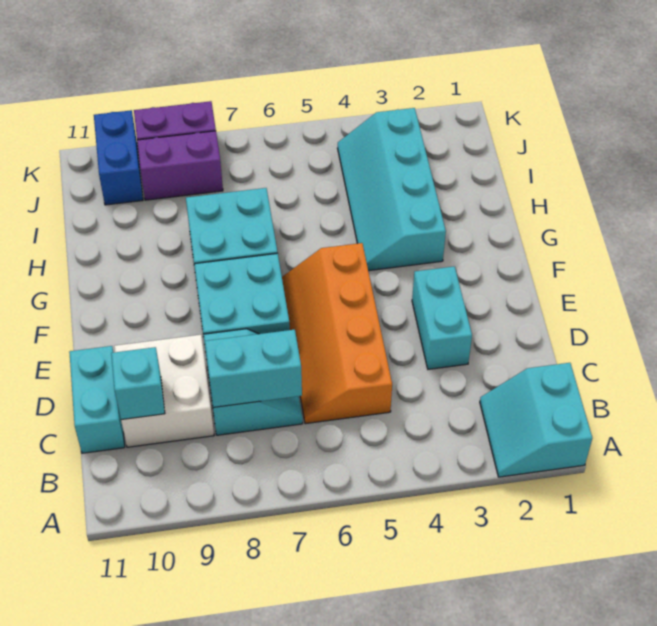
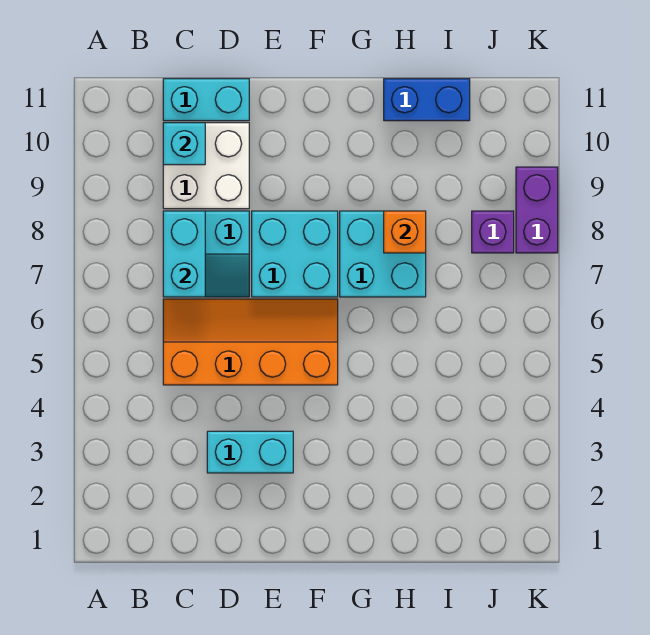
cyan slope A1:B2 level 1 top 1 -> none
cyan slope G3:J4 level 1 top 3 -> none
none -> orange brick H8 level 2
purple brick J8:J9 level 1 -> purple brick J8 level 1
blue brick J10:K10 level 1 -> blue brick H11:I11 level 1

